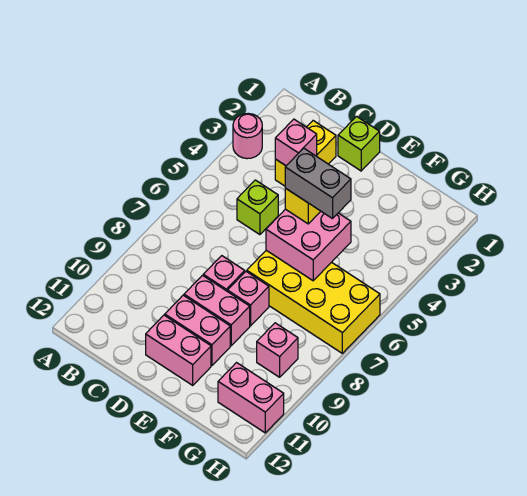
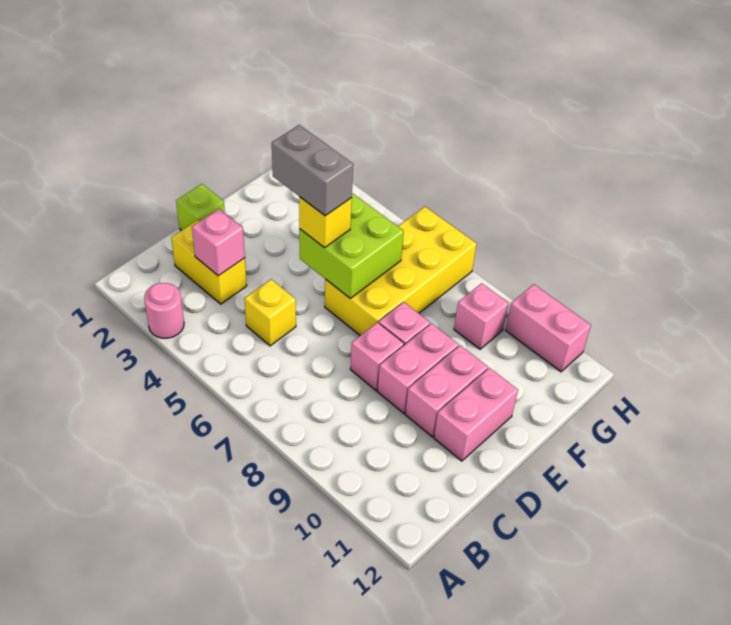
lime brick C5 level 1 -> yellow brick C5 level 1
pink brick E5:F6 level 2 -> lime brick E5:F6 level 2
grey brick E5:F5 level 4 -> grey brick E4:E5 level 4
pink brick G11:H11 level 1 -> pink brick H10:H11 level 1

